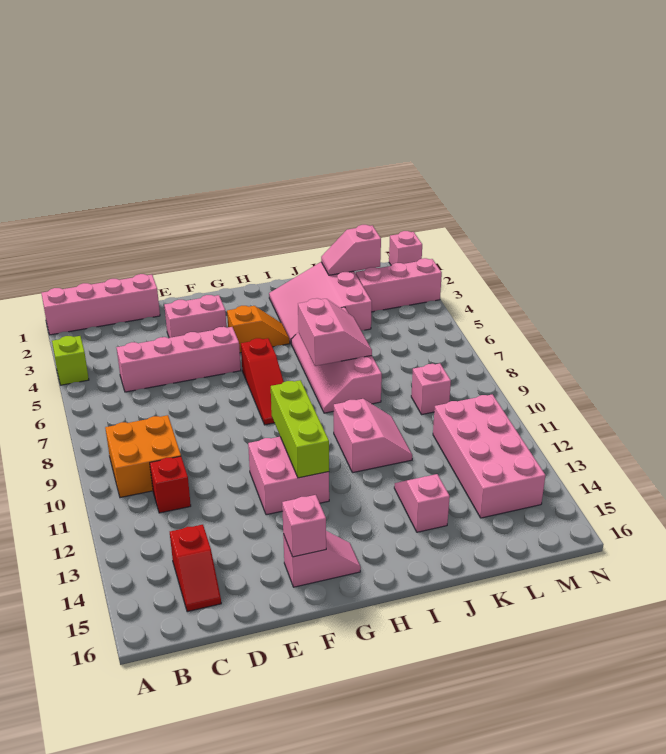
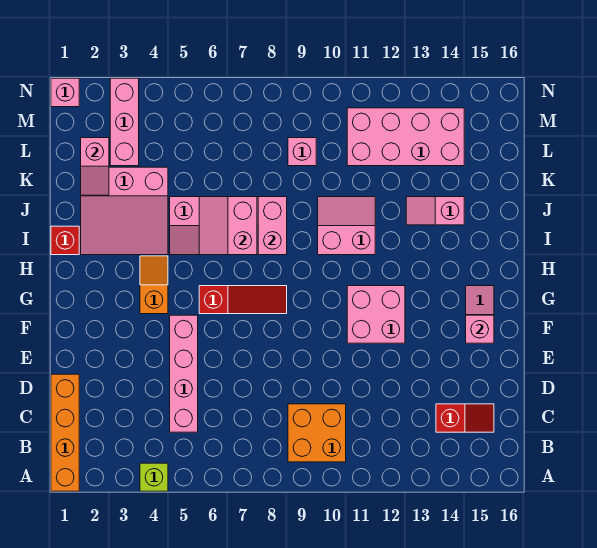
pink brick A1:D1 level 1 -> orange brick A1:D1 level 1
red brick C11 level 1 -> red brick I1 level 1
pink brick E3:F3 level 1 -> pink brick I8:J8 level 2
lime brick G10:G12 level 2 -> none
pink slope I6:J7 level 2 top I -> pink slope I6:J7 level 2 top 7

